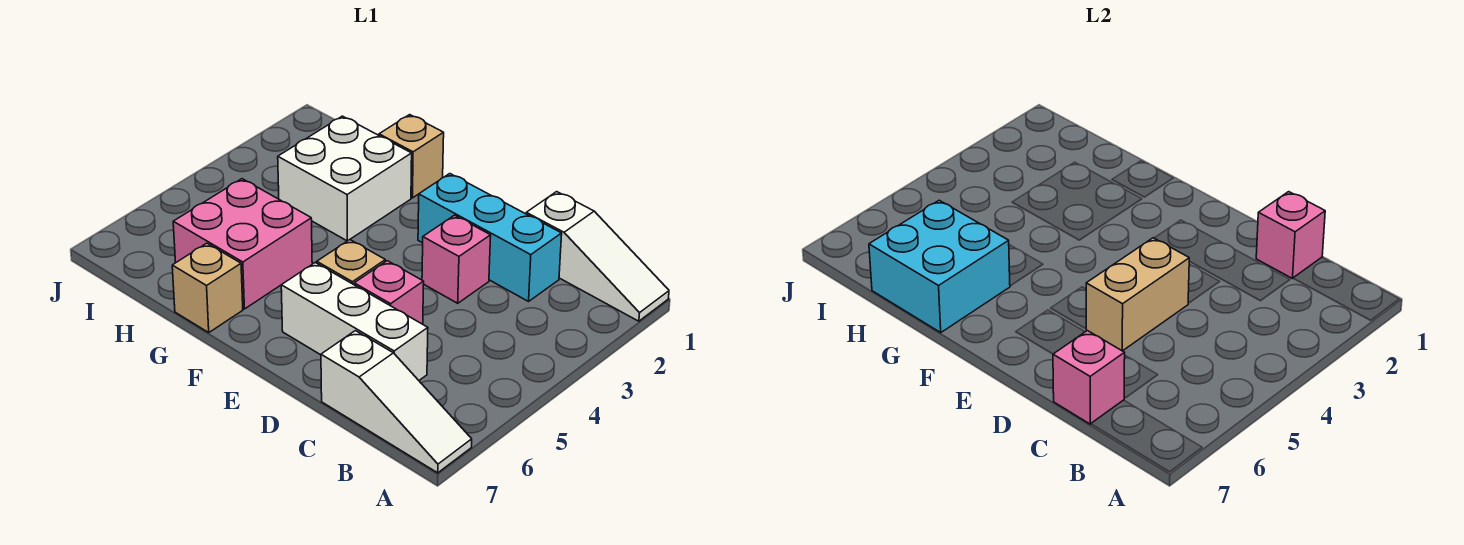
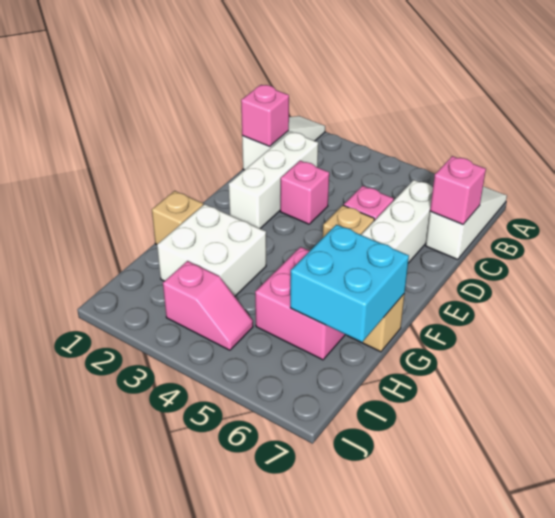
cyan brick C2:E2 level 1 -> white brick C2:E2 level 1
tan brick D4:D5 level 2 -> none
none -> pink slope I3:I4 level 1 top 3

